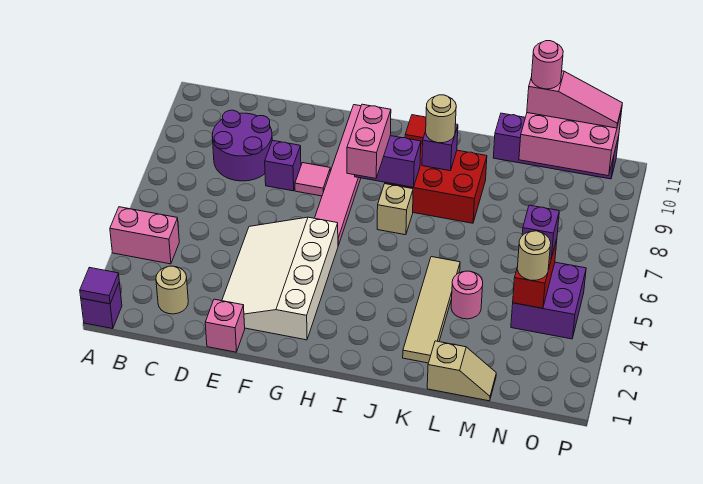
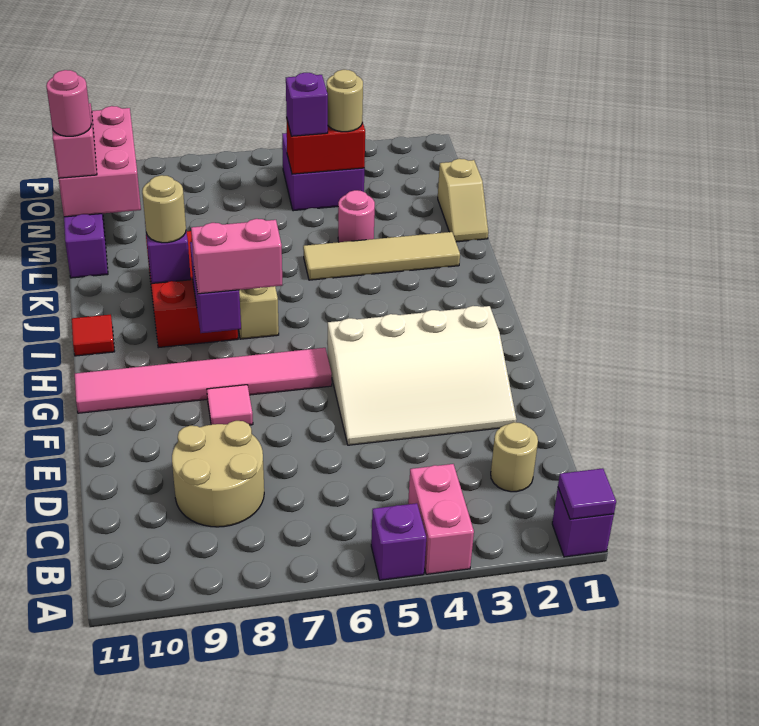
purple round brick C8:D9 level 1 -> tan round brick C8:D9 level 1
pink brick E1 level 1 -> none
purple brick E8 level 1 -> purple brick A5 level 1
tan slope L1:M1 level 1 top L -> tan slope L1:M1 level 1 top M

